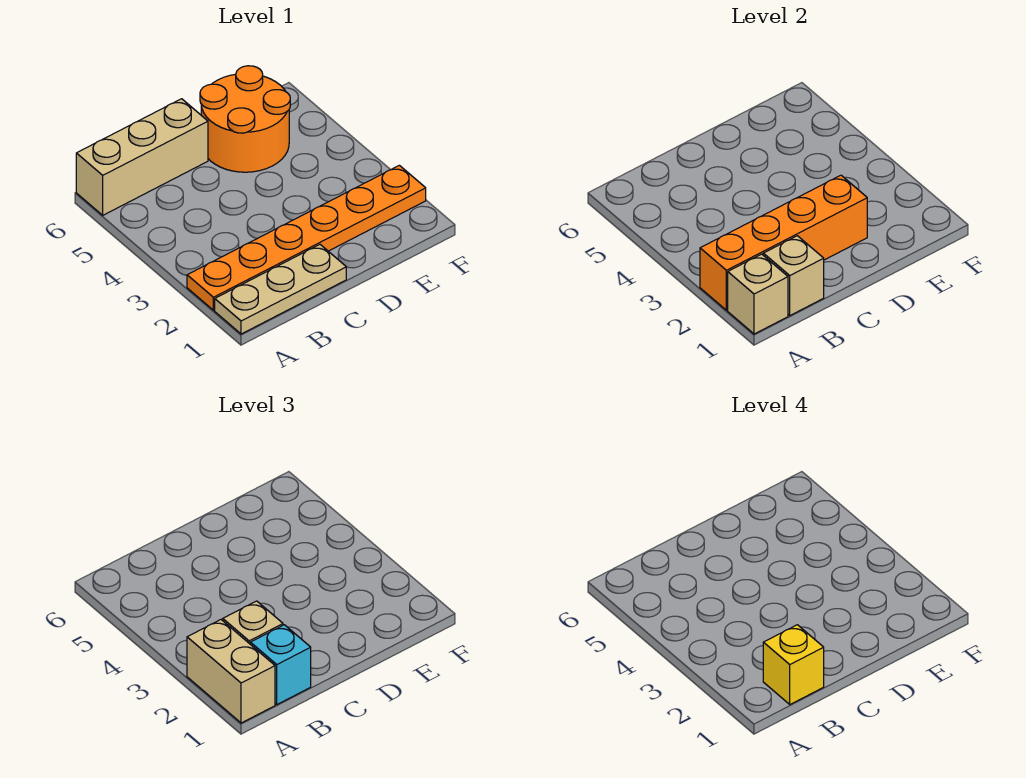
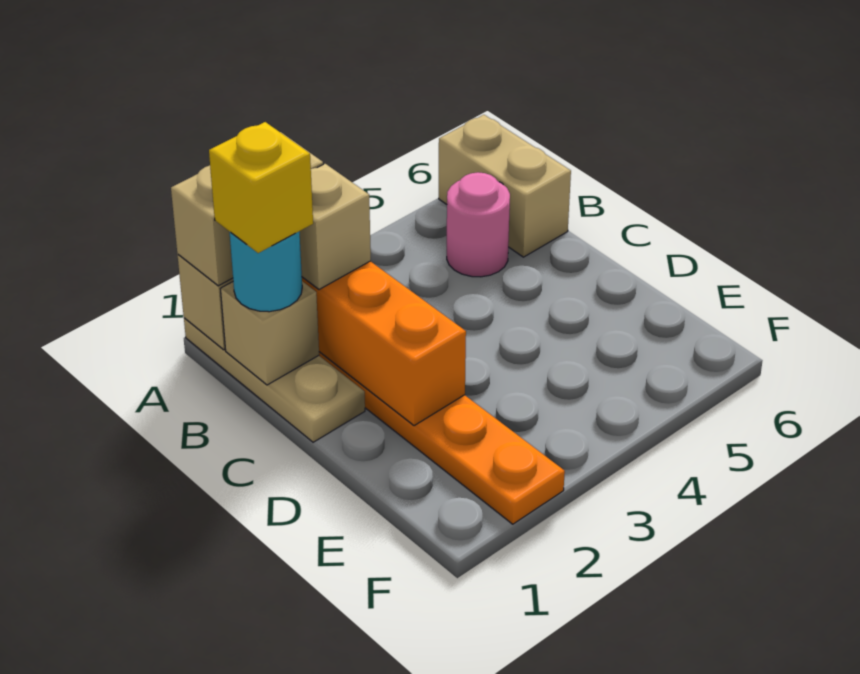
tan brick A6:C6 level 1 -> tan brick A6:B6 level 1
cyan brick B1 level 3 -> cyan round brick B1 level 3
none -> pink round brick B5 level 1
orange round brick D5:E6 level 1 -> none

